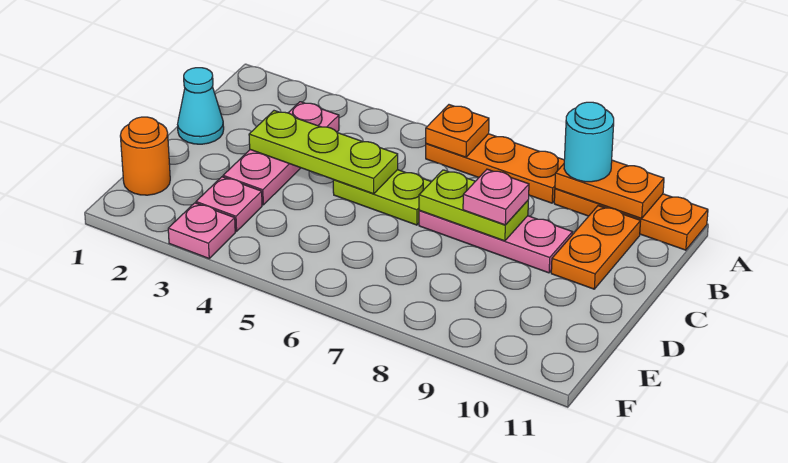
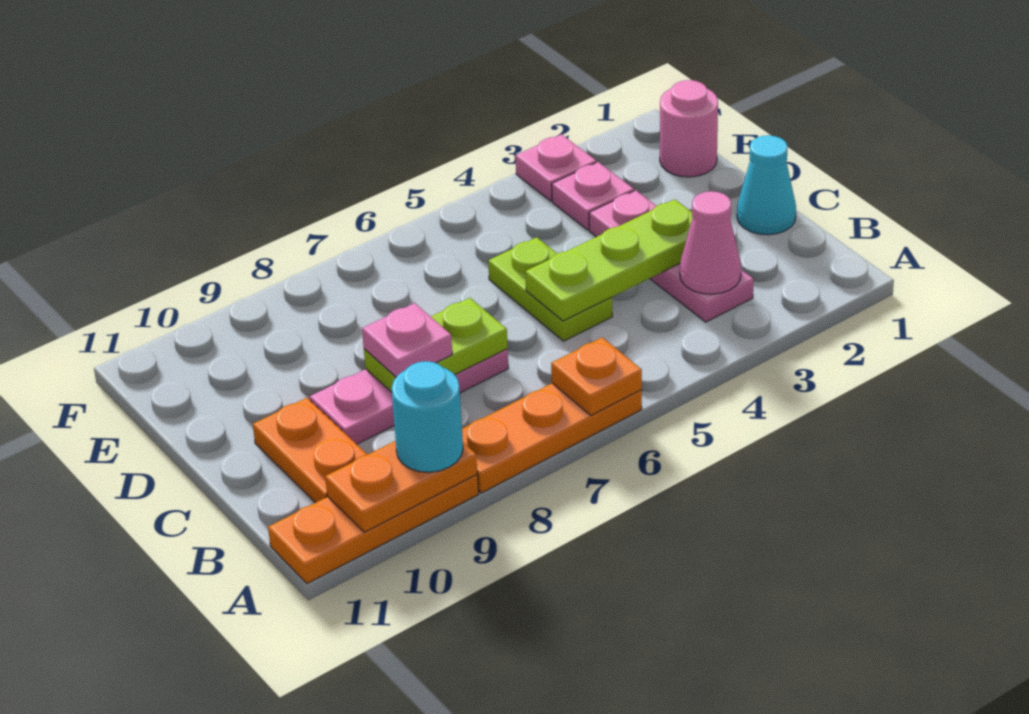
none -> pink cone B3 level 2
lime plate C5:C6 level 1 -> lime plate C5:D5 level 1
orange round brick E1 level 1 -> pink round brick E1 level 1

